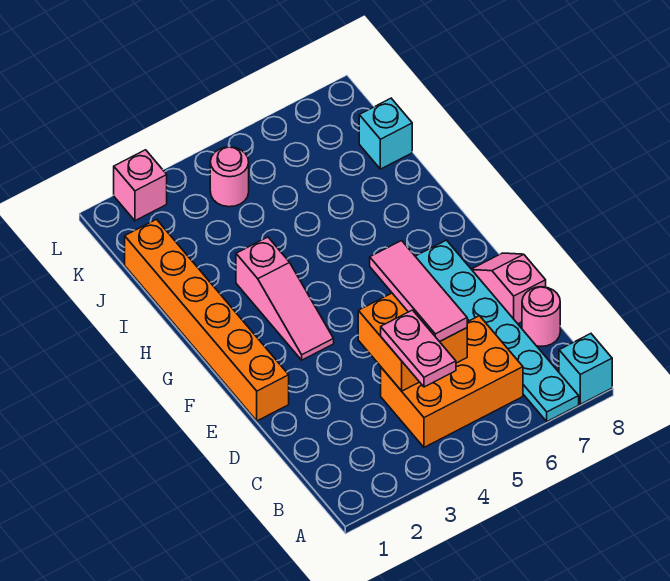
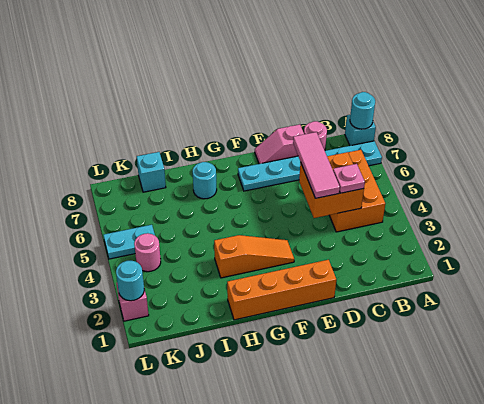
none -> cyan round brick A8 level 2
pink plate B4:C4 level 3 -> pink plate C4 level 3
pink tile C5:E5 level 3 -> pink tile D4:D6 level 3
orange brick E1:J1 level 1 -> orange brick E1:H1 level 1
pink slope F3:H3 level 1 top H -> orange slope F3:H3 level 1 top H
none -> cyan round brick H7 level 1
none -> cyan plate K5:L5 level 1
none -> cyan round brick L2 level 2

